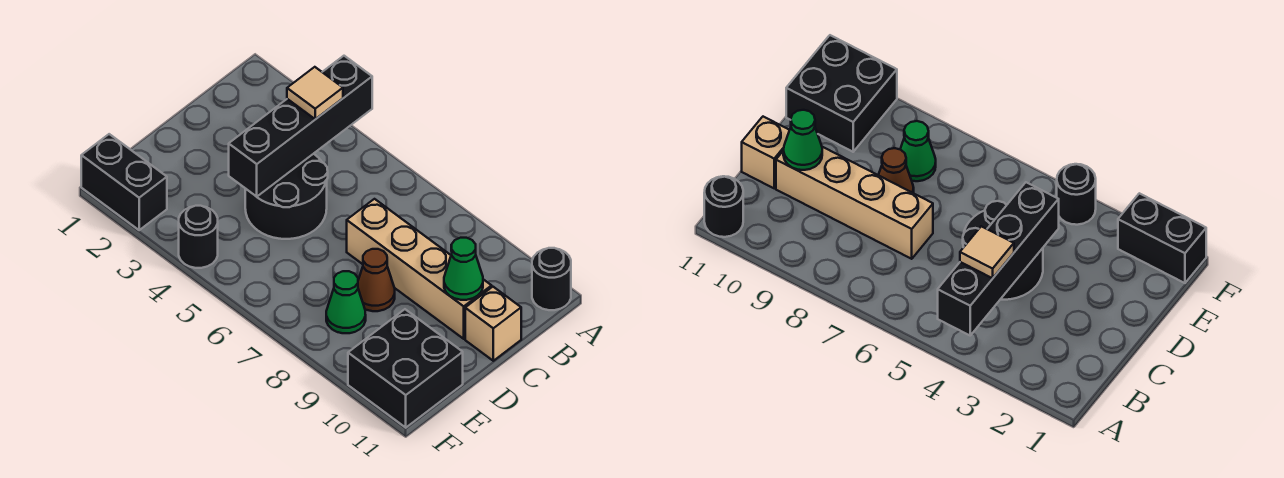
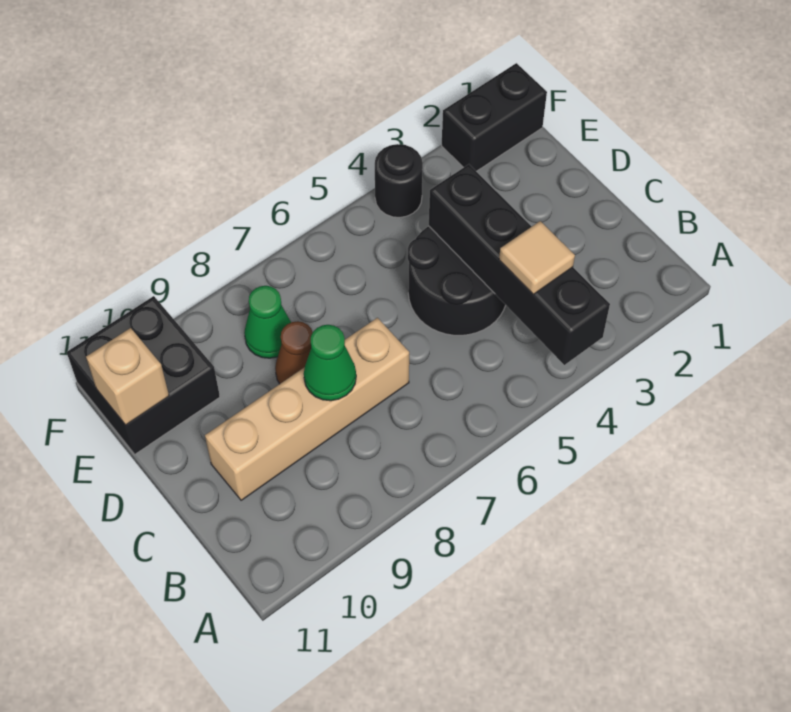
black round brick A11 level 1 -> none
green cone C10 level 2 -> green cone C8 level 2
tan brick C11 level 1 -> tan brick E11 level 2

